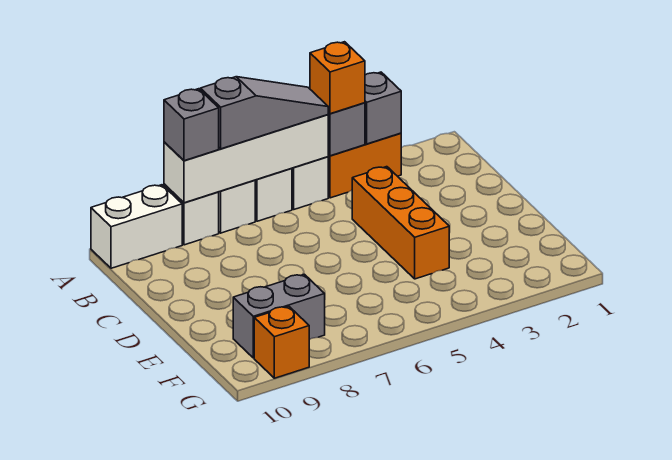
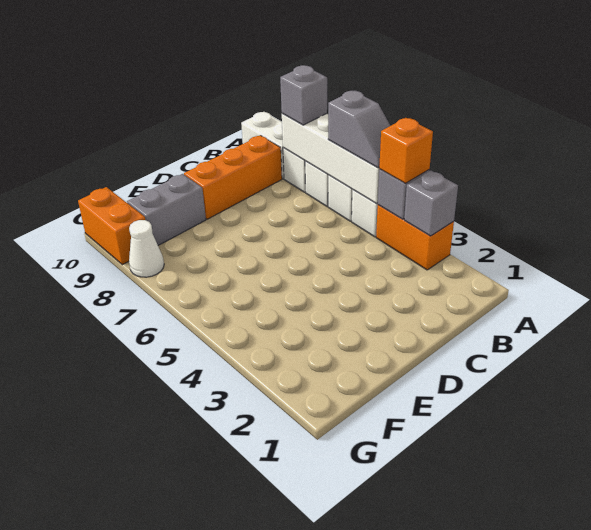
grey slope A5:A7 level 3 top 7 -> grey slope A5:A6 level 3 top 6
orange brick C4:E4 level 1 -> orange brick B9:D9 level 1
grey brick F8:F9 level 1 -> grey brick E9:F9 level 1
none -> white cone G8 level 1
orange brick G9 level 1 -> orange brick G9:G10 level 1

